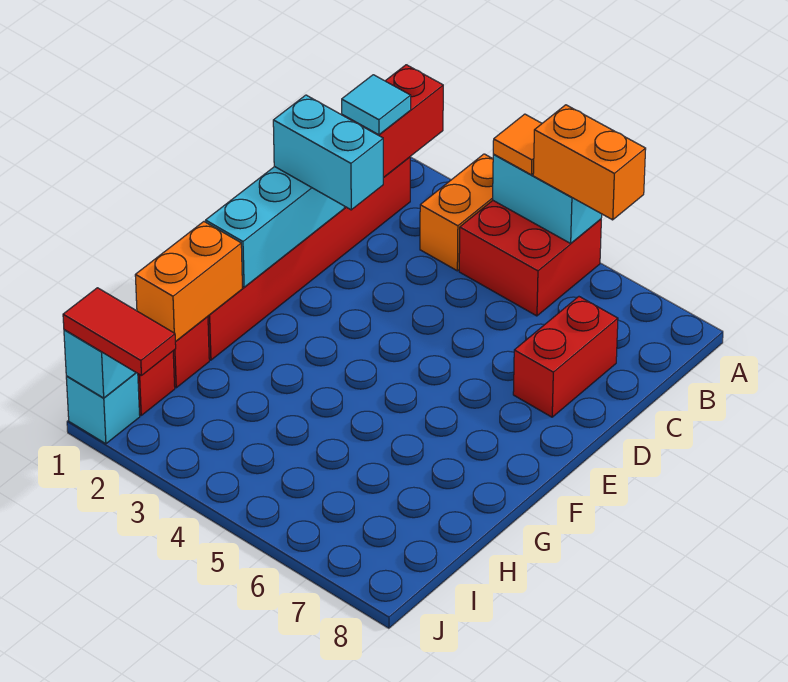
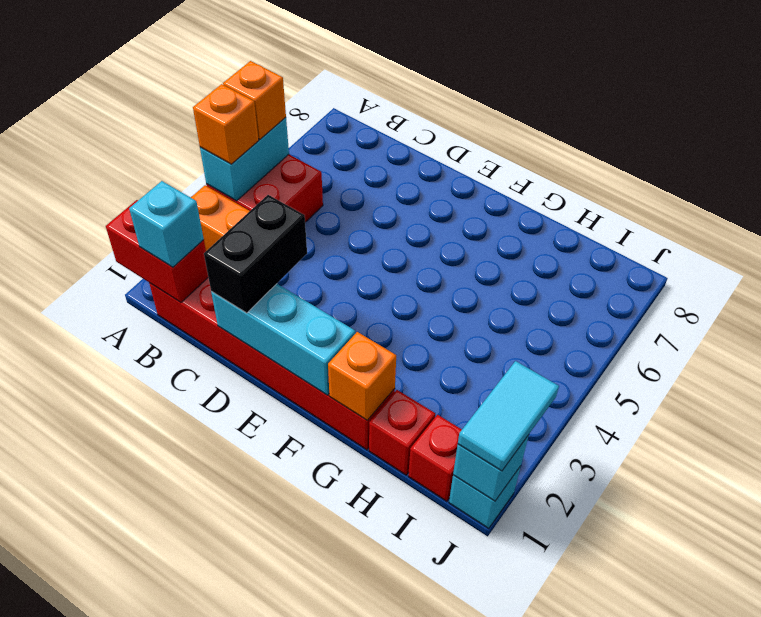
orange tile A4 level 3 -> orange brick A4 level 3
orange brick A5:A6 level 3 -> orange brick A5 level 3
cyan tile B1 level 3 -> cyan brick B1 level 3
red brick C7:D7 level 1 -> none
cyan brick D1:D2 level 3 -> black brick D1:D2 level 3
orange brick G1:H1 level 2 -> orange brick G1 level 2
red tile J1:J2 level 3 -> cyan tile J1:J2 level 3

